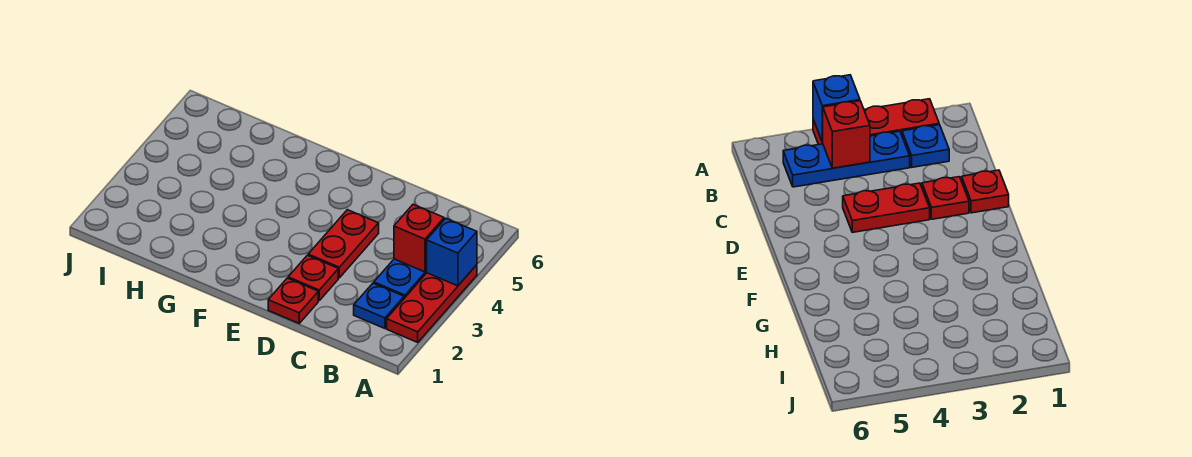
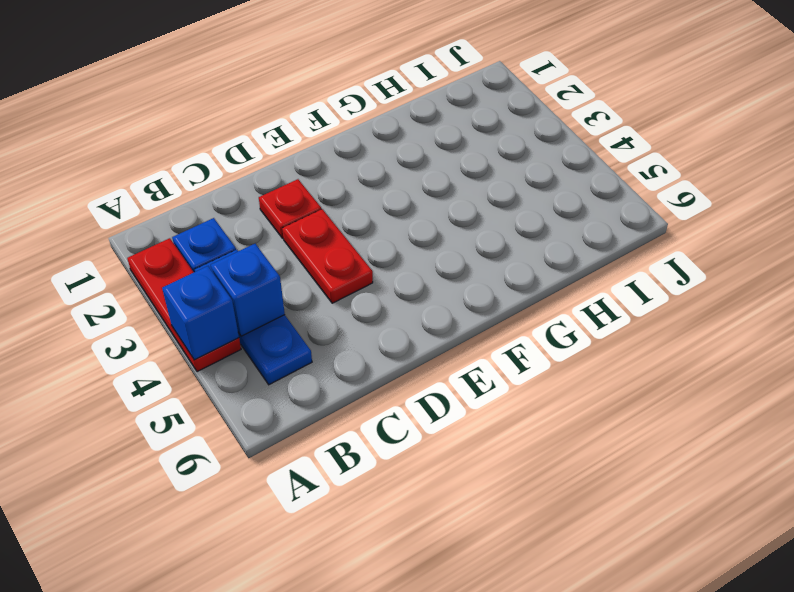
red brick B4 level 2 -> blue brick B4 level 2
red plate D1 level 1 -> none

